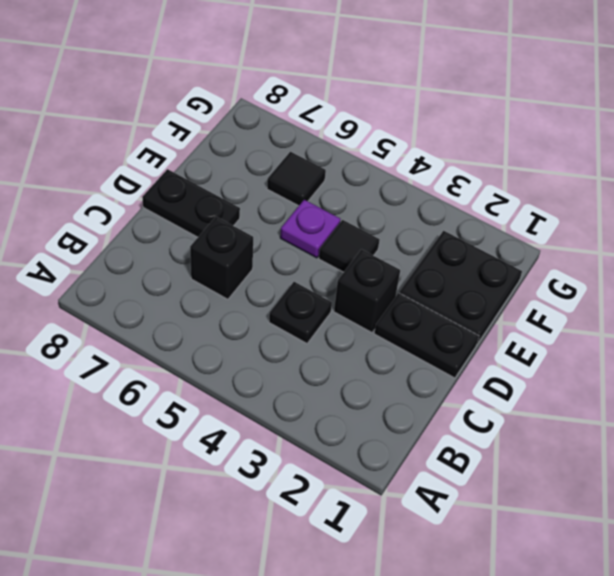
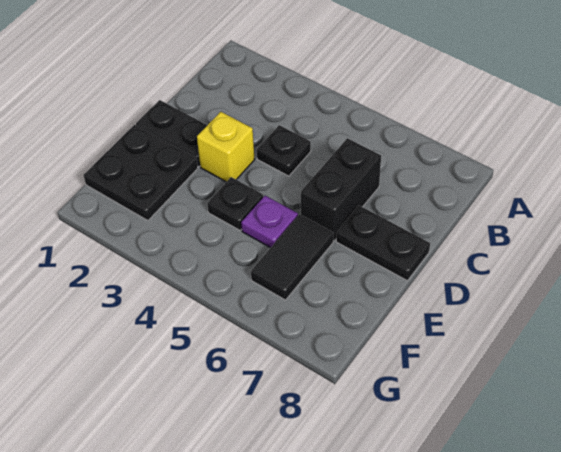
black brick C6 level 1 -> black brick C6:D6 level 1
black brick D3 level 1 -> yellow brick D3 level 1
black tile E4 level 1 -> black plate E4 level 1
black tile F6 level 1 -> black tile E6:F6 level 1

